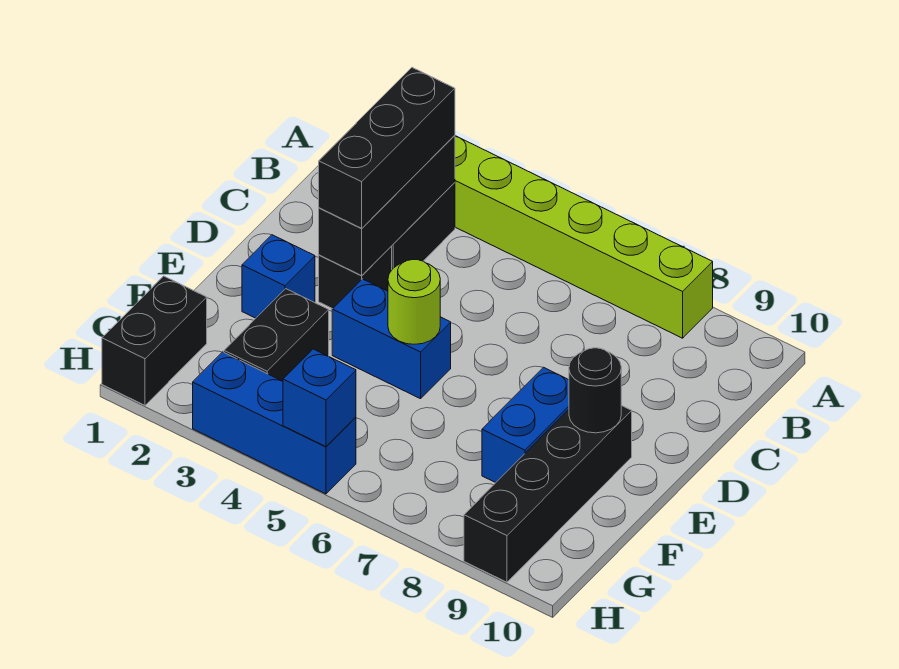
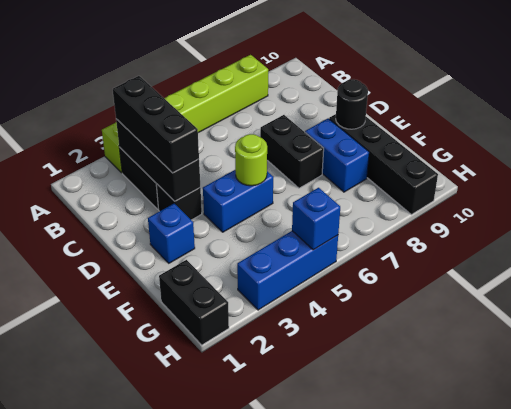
black brick F3:G3 level 1 -> black brick D7:E7 level 1

